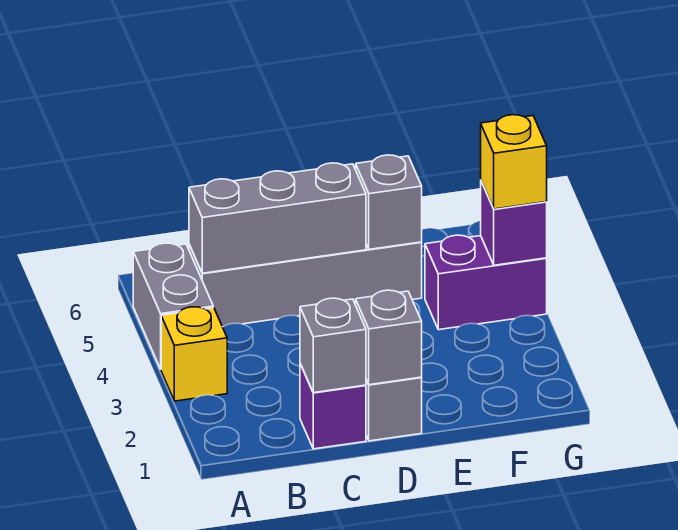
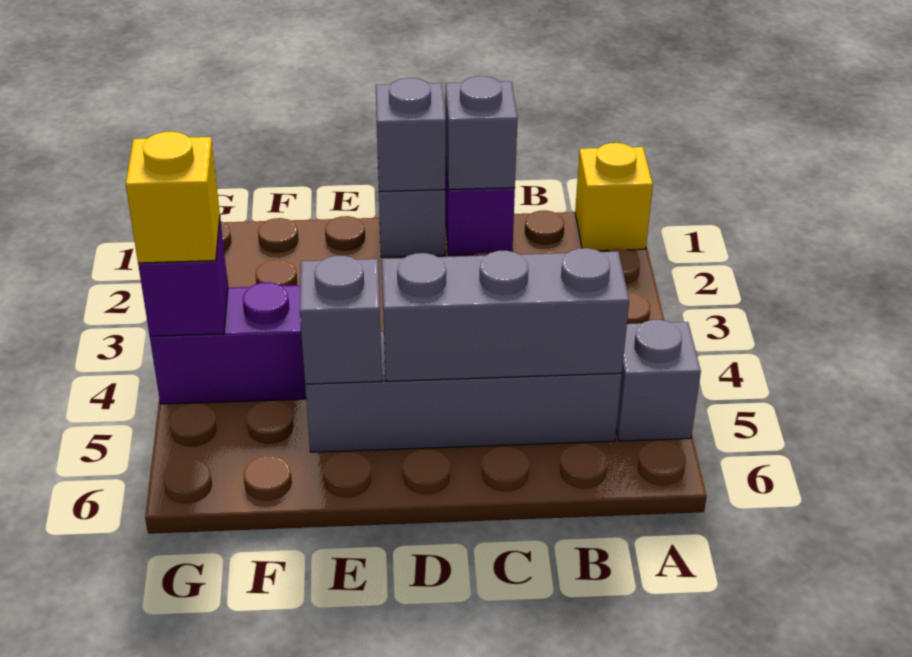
yellow brick A3 level 1 -> yellow brick A1 level 1
grey brick A4:A5 level 1 -> grey brick A5 level 1

